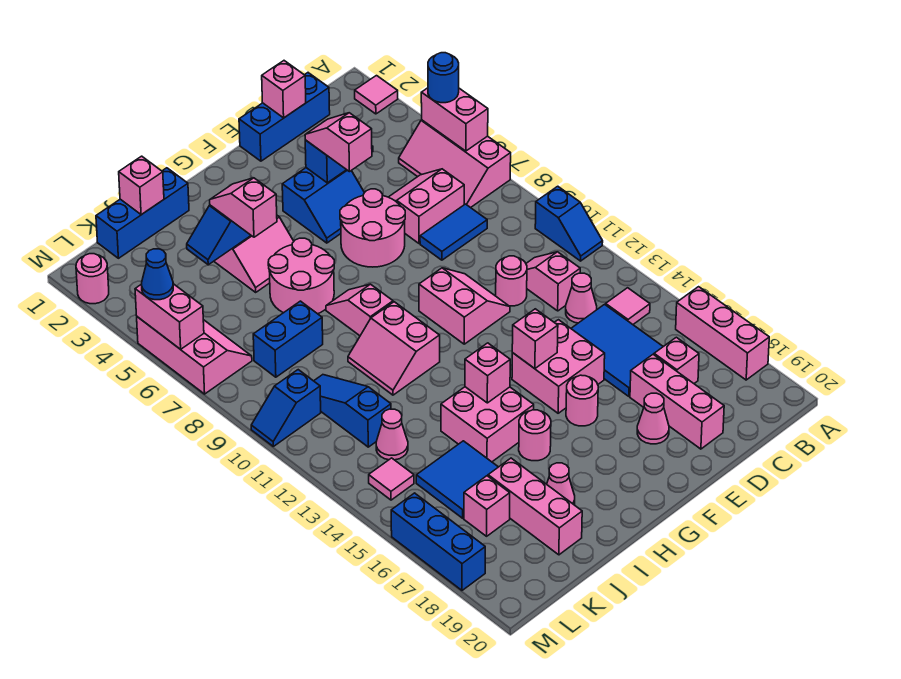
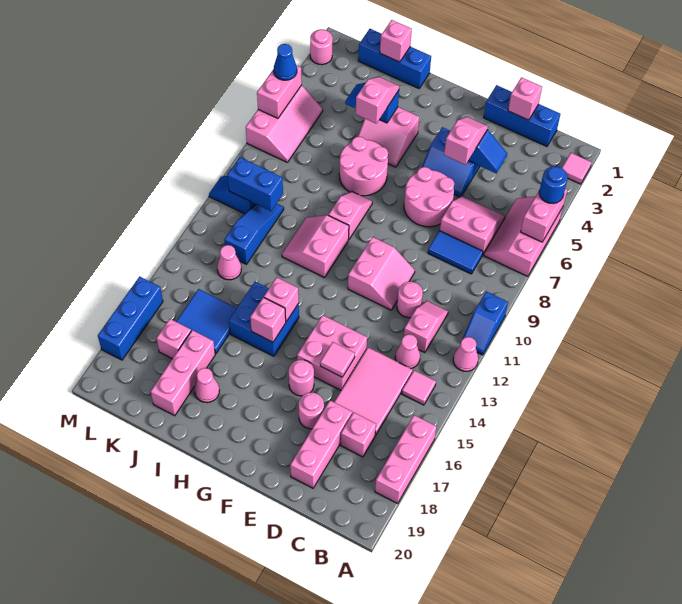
blue tile C14:D16 level 1 -> pink tile C14:D16 level 1
pink cone E18 level 1 -> pink cone A12 level 1
pink brick F14 level 2 -> pink brick H15 level 2
pink brick H14:I15 level 1 -> blue brick H14:I15 level 1
pink round brick H16 level 1 -> pink round brick E17 level 1
blue brick J8:K8 level 1 -> blue brick K10:L10 level 2
pink tile L14 level 1 -> pink tile E15 level 2

